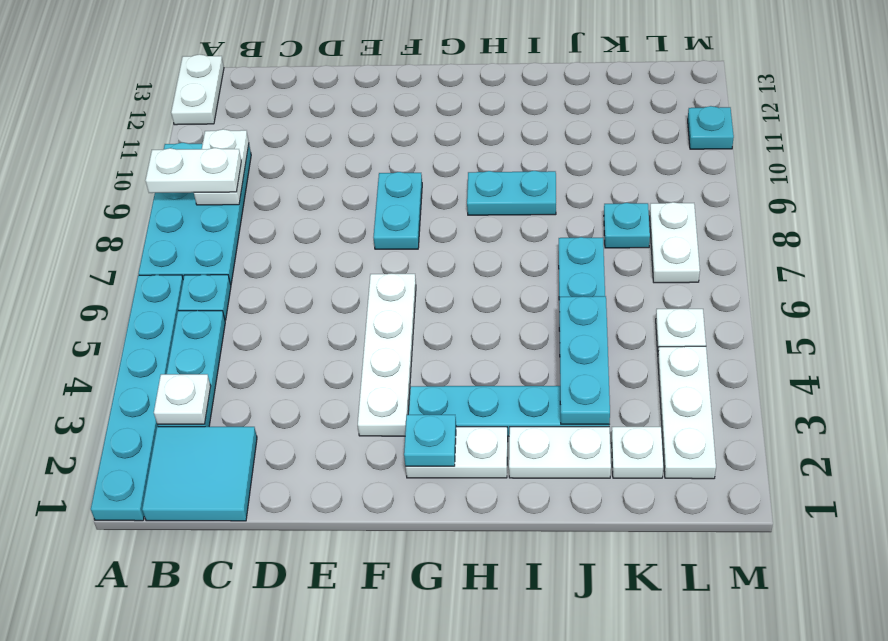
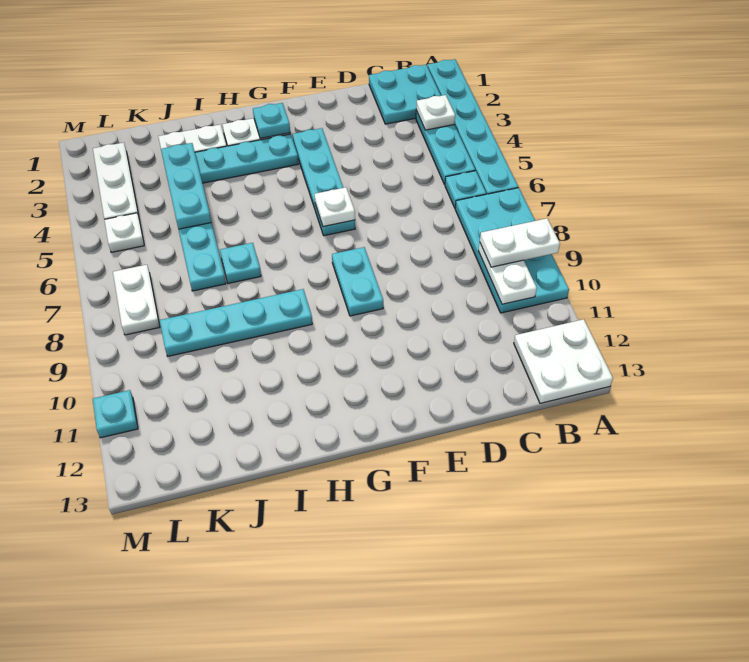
white plate A12:A13 level 1 -> white plate A12:B13 level 1
cyan tile B1:C2 level 1 -> cyan plate B1:C2 level 1
white plate F3:F6 level 1 -> cyan plate F3:F6 level 1
cyan plate H9:I9 level 1 -> cyan plate H9:K9 level 1
white plate K2 level 1 -> white plate F6 level 2
cyan plate K8 level 1 -> cyan plate I7 level 1

